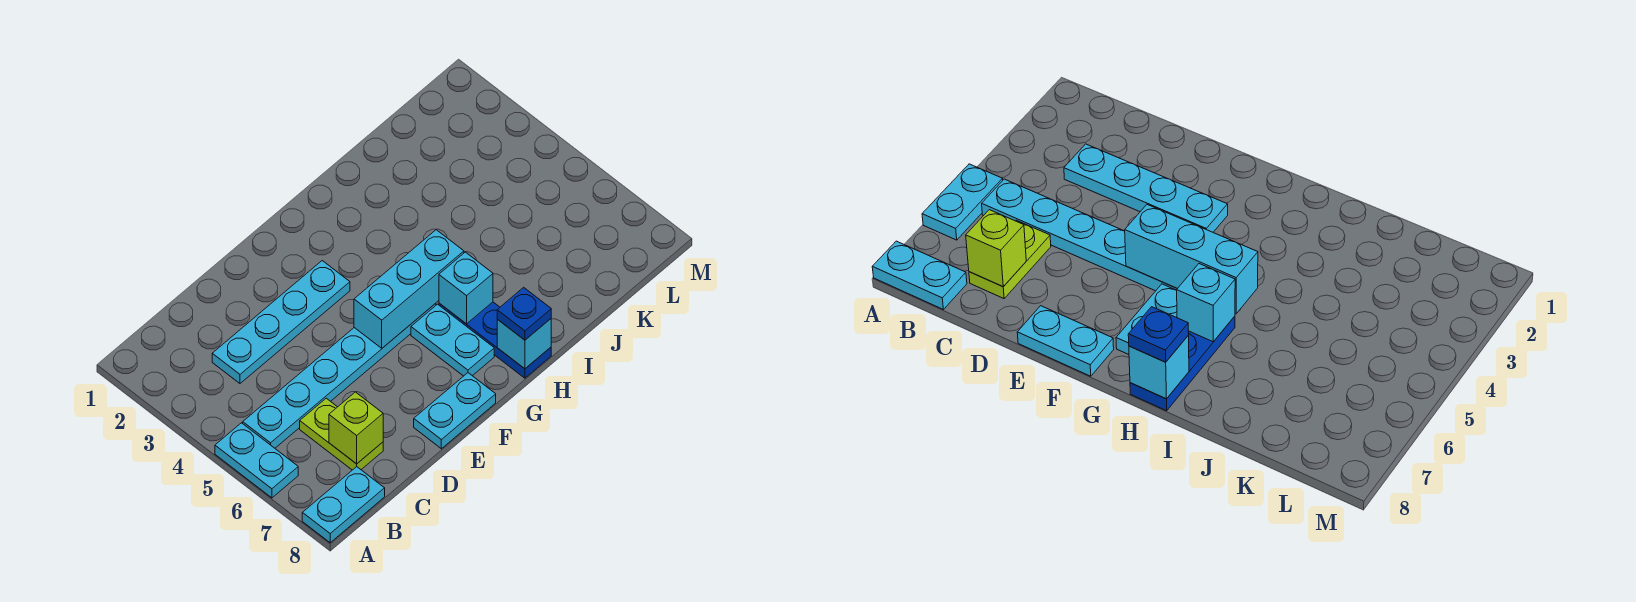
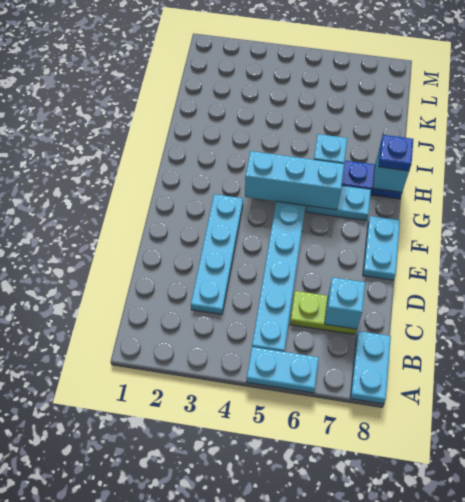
lime brick C7 level 2 -> cyan brick C7 level 2
cyan brick F5:H5 level 2 -> cyan brick G4:G6 level 2

